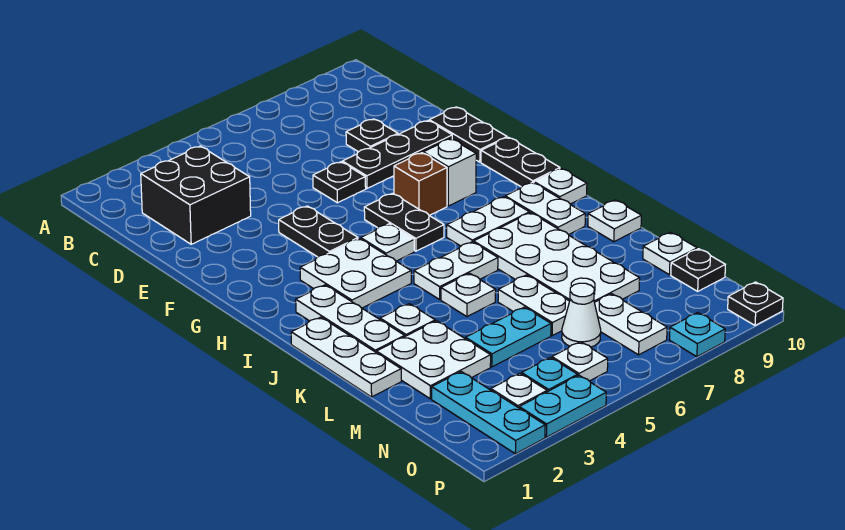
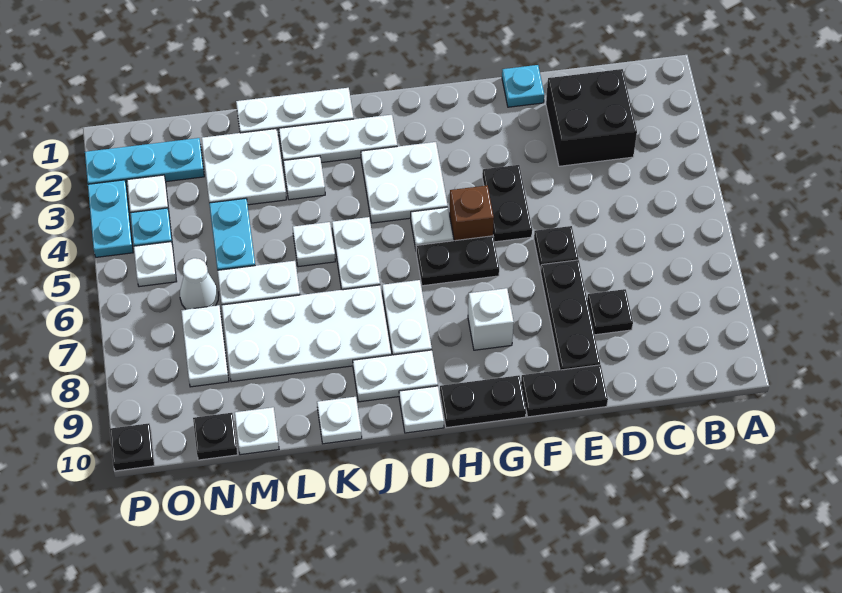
black plate F4:G4 level 1 -> black plate F4:F5 level 1
brown brick G7 level 1 -> brown brick G5 level 1
white plate N7:O7 level 1 -> white plate N7:N8 level 1
cyan plate P8 level 1 -> cyan plate E1 level 1

